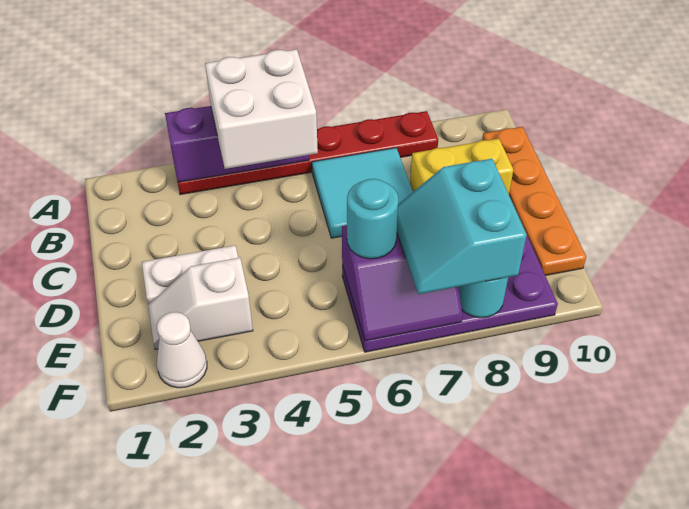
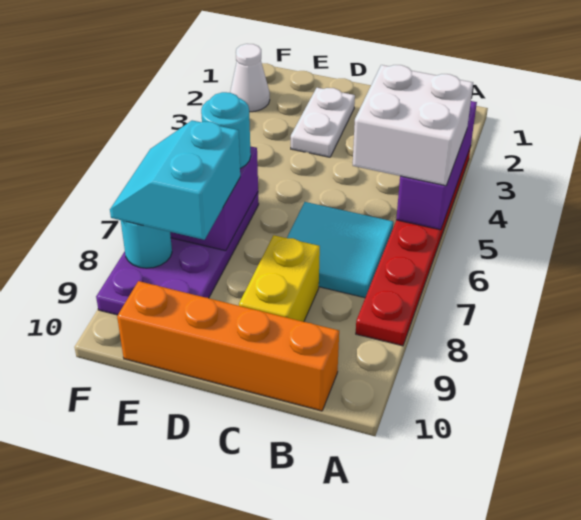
orange plate B10:E10 level 1 -> orange brick B10:E10 level 1
white slope E2:E3 level 1 top 3 -> none
cyan slope E7:F8 level 3 top 8 -> cyan slope E7:F8 level 3 top E

